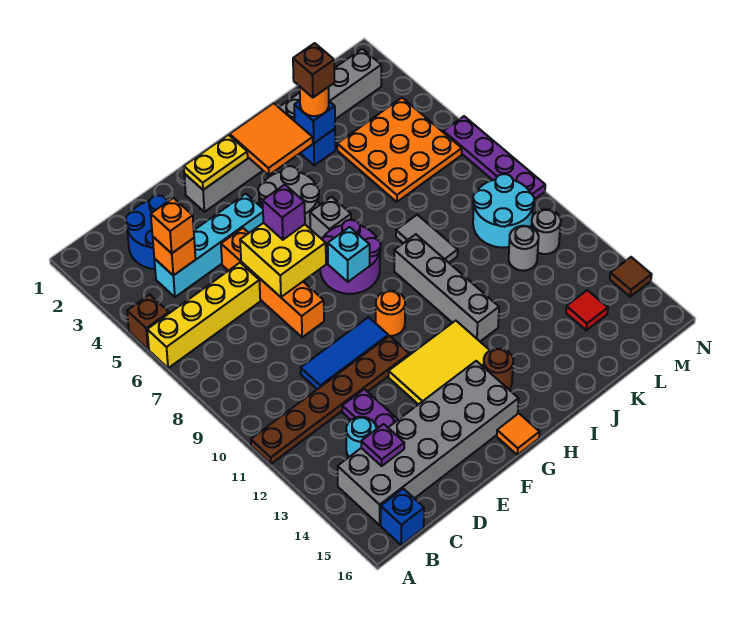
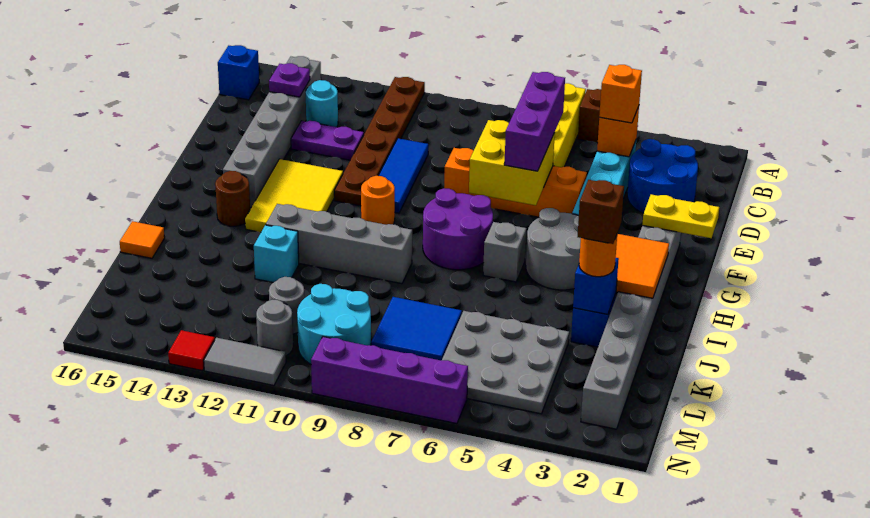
grey brick B14:G15 level 1 -> grey brick B14:G14 level 1
yellow plate F2:G2 level 2 -> yellow plate F1:F2 level 2
purple brick F6 level 3 -> purple brick D6:F6 level 3
cyan brick G8 level 2 -> cyan brick J12 level 1
orange tile G16 level 1 -> orange tile J16 level 1
grey tile J8:J9 level 1 -> grey tile N11:N12 level 1
orange plate K4:M6 level 1 -> grey plate K4:M6 level 1
none -> blue tile K7:L8 level 1
red tile L14 level 1 -> red tile N13 level 1
purple plate N6:N9 level 1 -> purple brick N6:N9 level 1
brown tile N14 level 1 -> none

